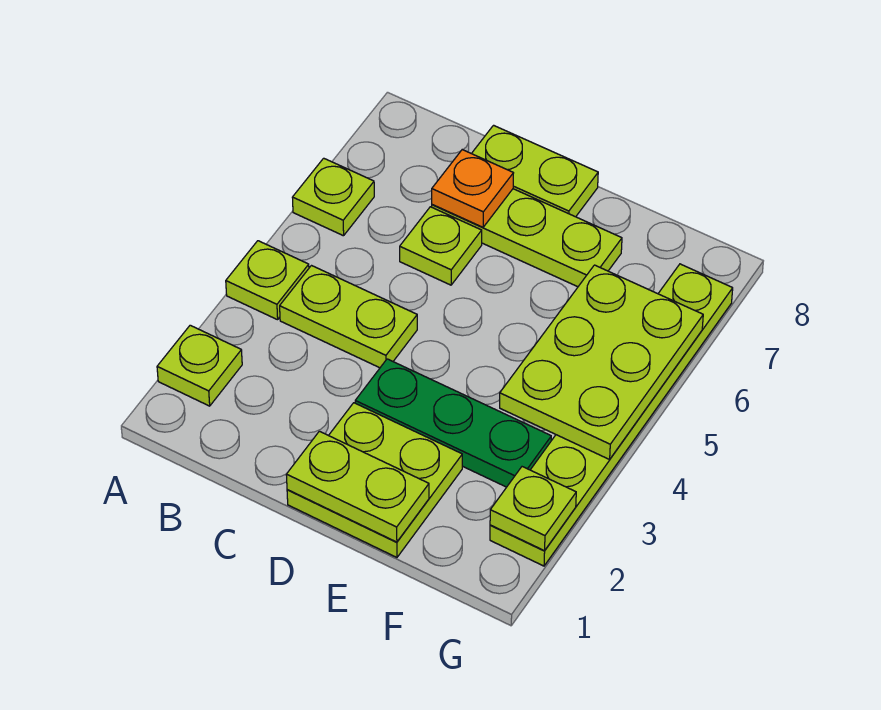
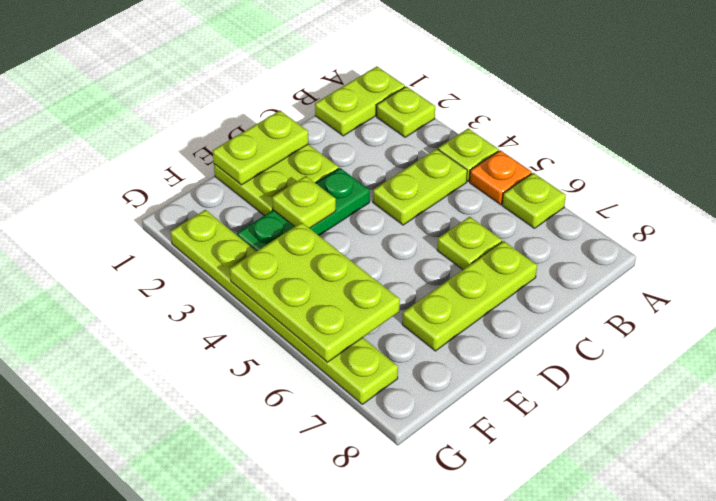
orange plate C7 level 2 -> orange plate A5 level 1
lime plate C8:D8 level 1 -> lime plate A1:B1 level 1
lime plate G2 level 2 -> lime plate E3 level 2

